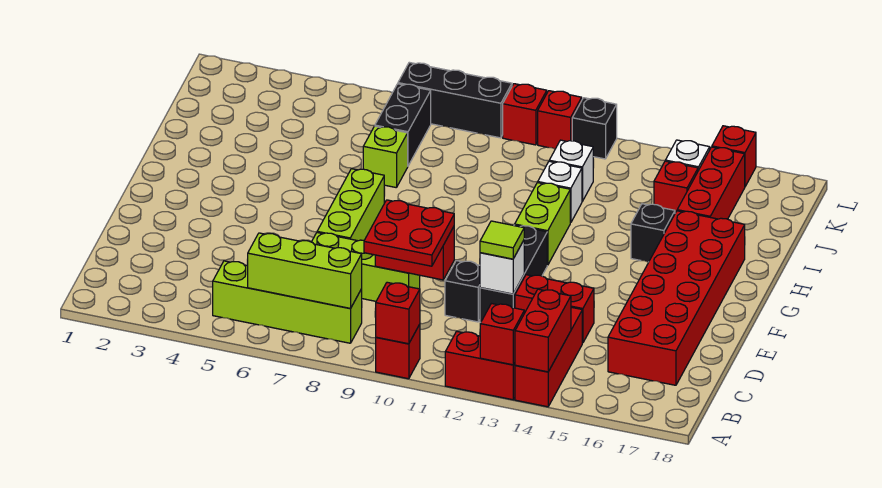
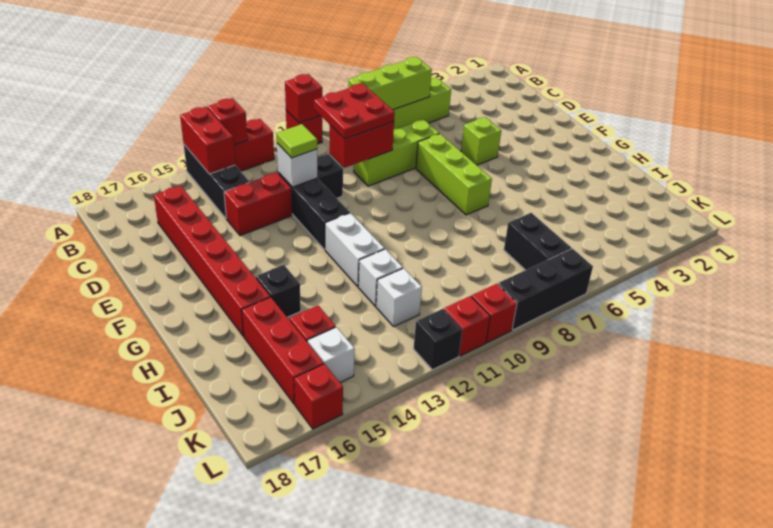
red brick A14:C14 level 1 -> black brick A14:C14 level 1
red brick C16:H17 level 1 -> red brick C16:H16 level 1
lime brick G12:H12 level 1 -> white brick G12:H12 level 1
lime brick I7 level 1 -> lime brick E5 level 1

